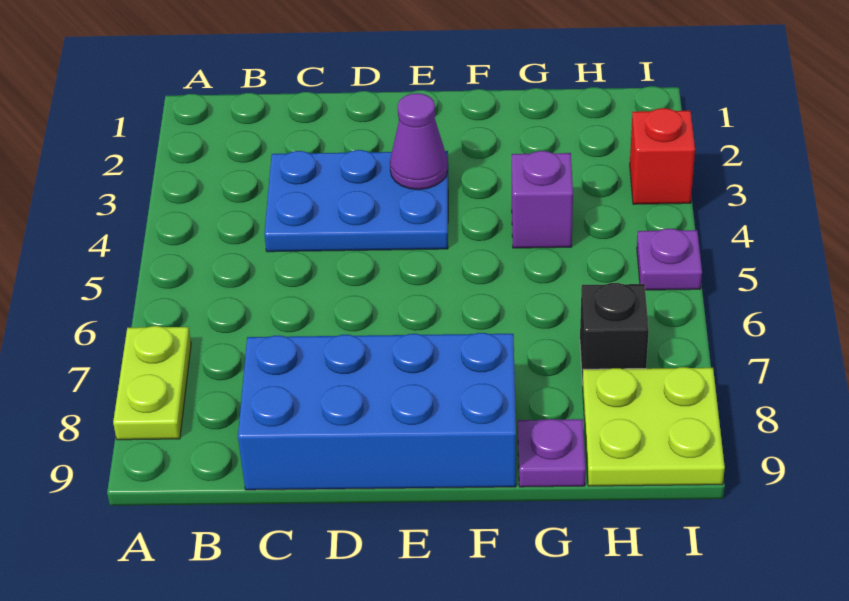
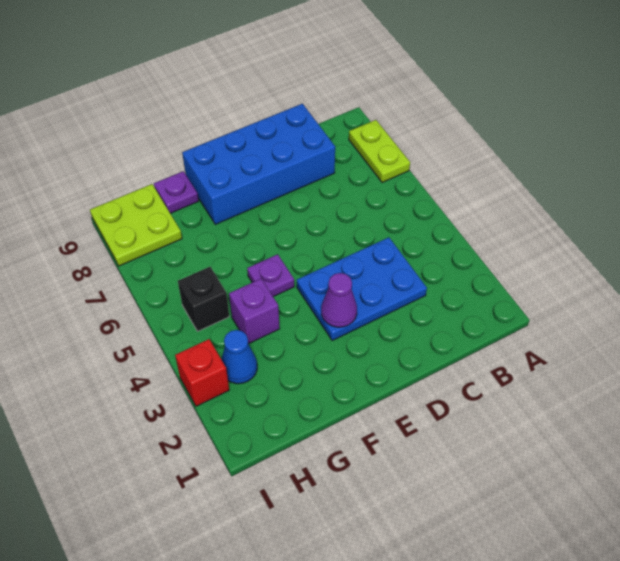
none -> blue cone H3 level 1
black brick H7 level 1 -> black brick H5 level 1
purple plate I5 level 1 -> purple plate F5 level 1

